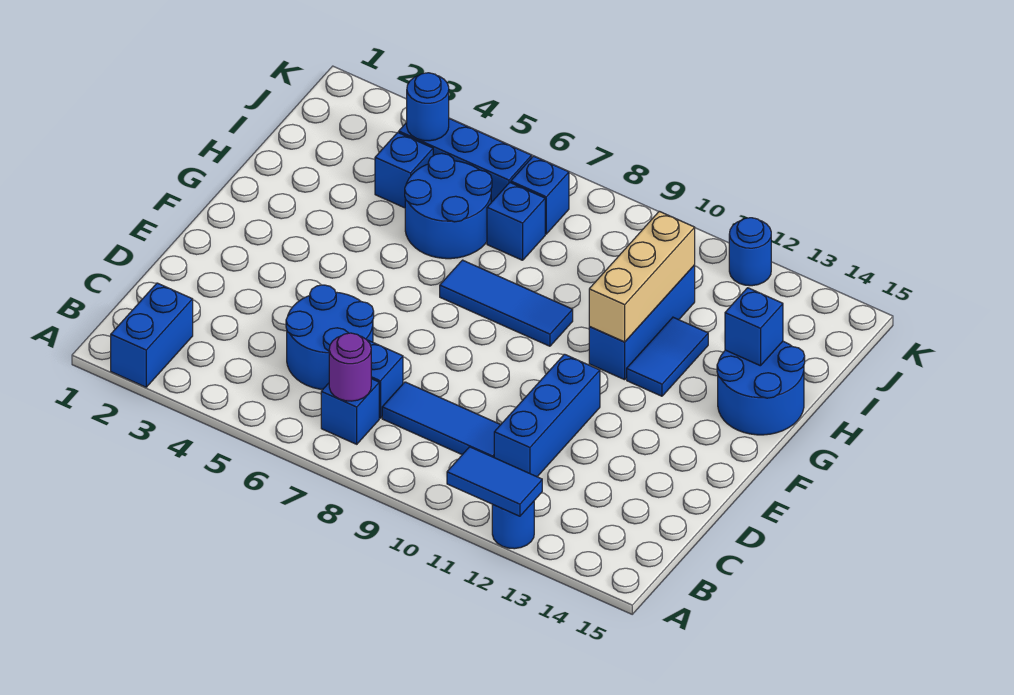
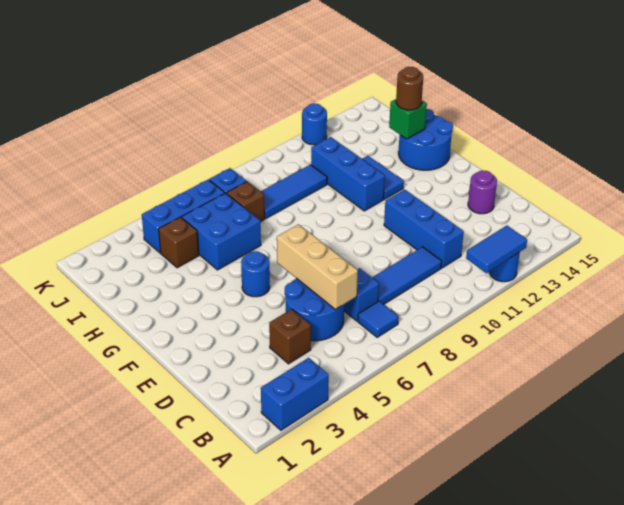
blue brick A2:B2 level 1 -> blue brick A2:A3 level 1
blue brick B7 level 1 -> blue tile B7 level 1
purple round brick B7 level 2 -> purple round brick D14 level 1
none -> brown brick C4 level 1
blue tile G7:G9 level 1 -> blue tile I8:I10 level 1
tan brick G11:I11 level 2 -> tan brick C6:E6 level 2
blue round brick H5:I6 level 1 -> blue brick H5:I6 level 1
blue brick H14 level 2 -> green brick H14 level 2
none -> brown round brick H14 level 3
blue brick I4 level 1 -> brown brick I4 level 1
blue brick I7 level 1 -> brown brick I7 level 1
blue round brick J4 level 2 -> blue round brick F5 level 1

